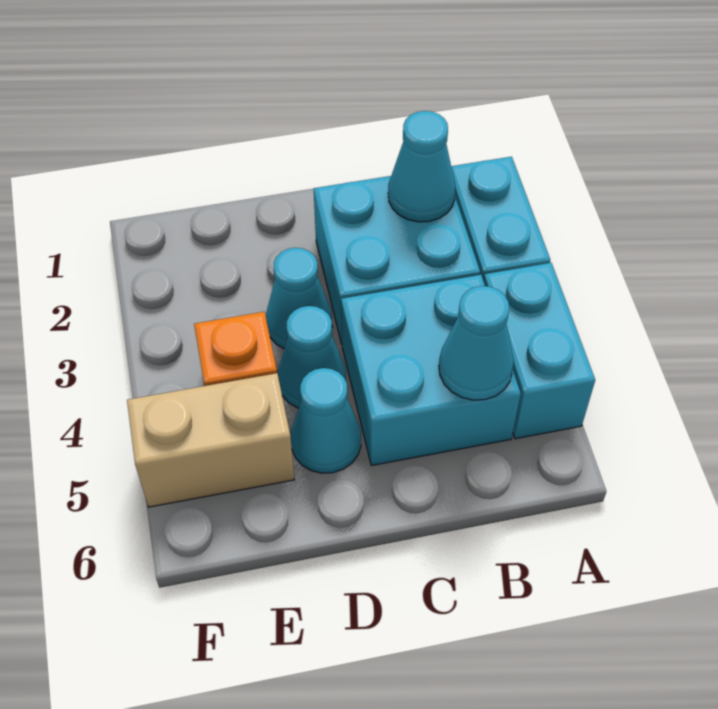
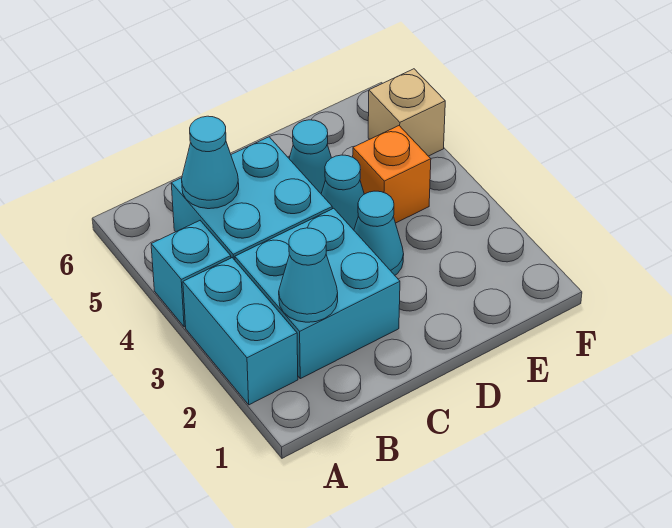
cyan brick A4:A5 level 1 -> cyan brick A4 level 1
tan brick E5:F5 level 1 -> tan brick F5 level 1

